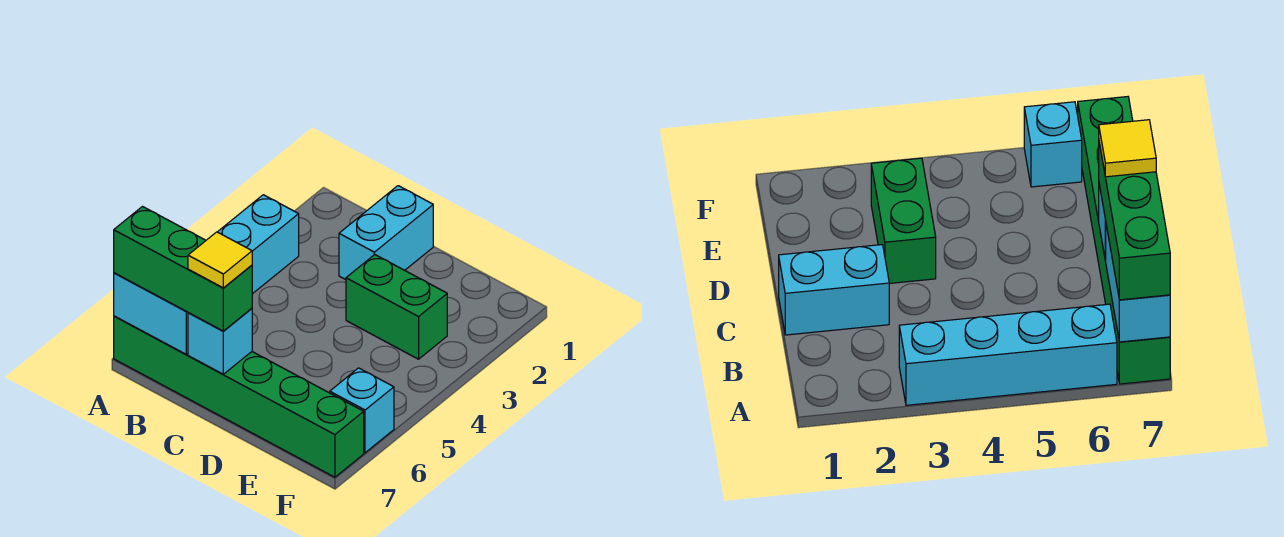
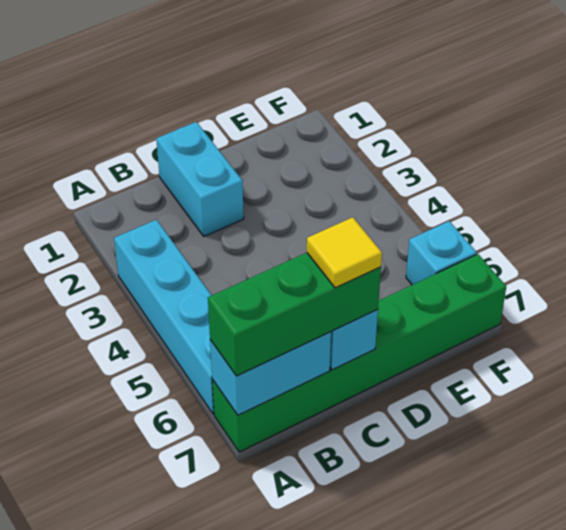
green brick D3:E3 level 1 -> none

